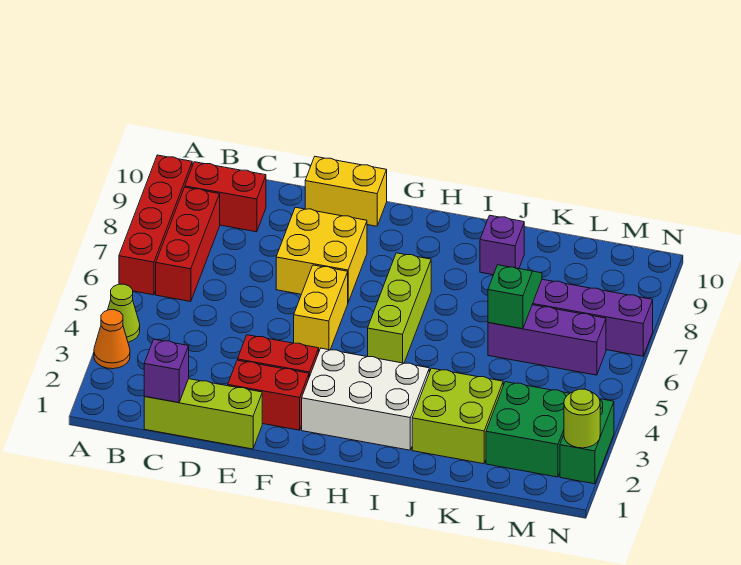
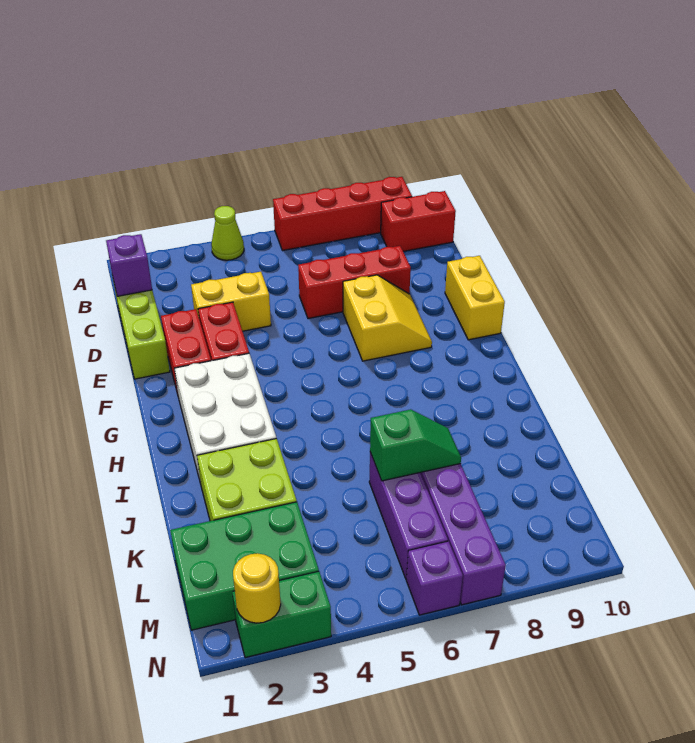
orange cone A3 level 1 -> none
red brick B6:B8 level 1 -> red brick D6:D8 level 1
red brick B9:C9 level 1 -> red brick B9:B10 level 1
yellow brick E7:F8 level 1 -> yellow slope E7:F8 level 1 top 7
yellow brick F5:F6 level 1 -> yellow brick D3:D4 level 1
lime brick H5:H7 level 1 -> none
purple brick J9 level 1 -> purple brick N6 level 1
green brick L2:M3 level 1 -> green brick L1:M3 level 1
lime round brick N2 level 2 -> yellow round brick N2 level 2

